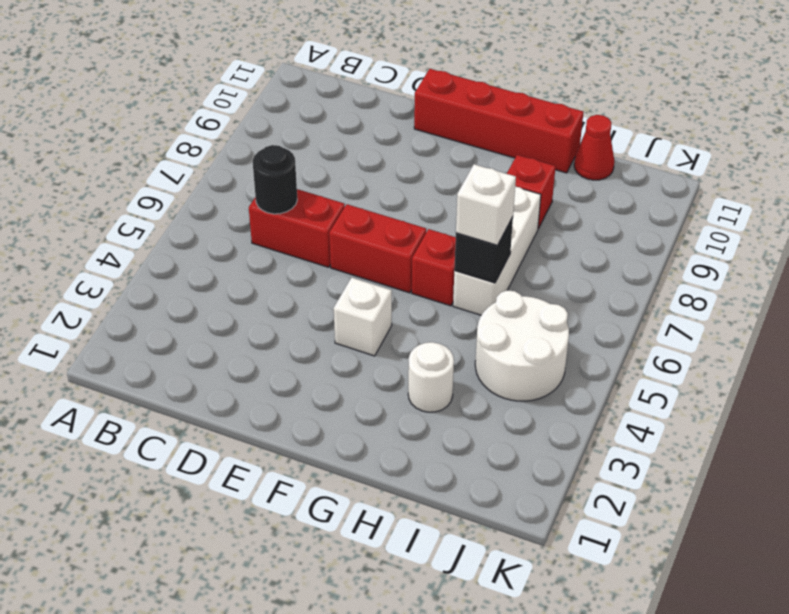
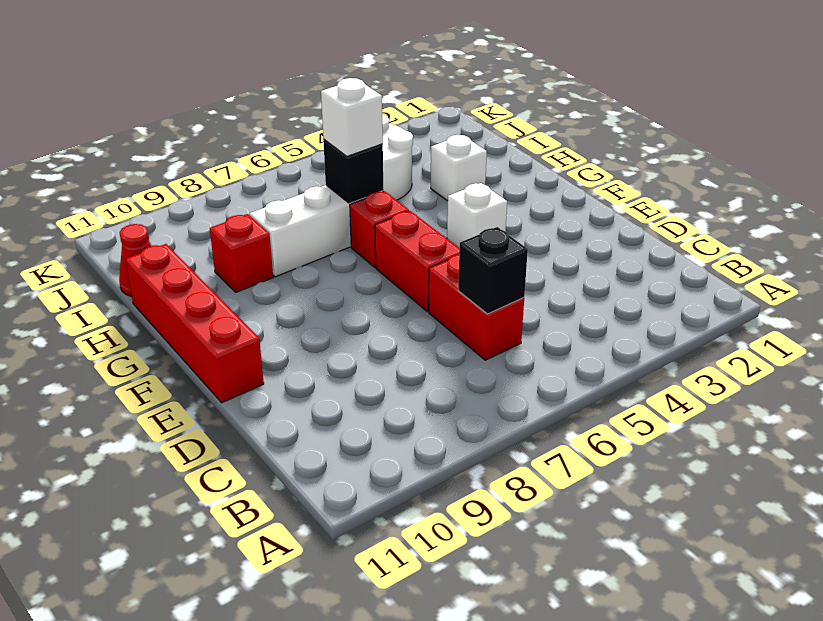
black round brick C6 level 2 -> black brick C6 level 2
white round brick H3 level 1 -> white brick H3 level 1

